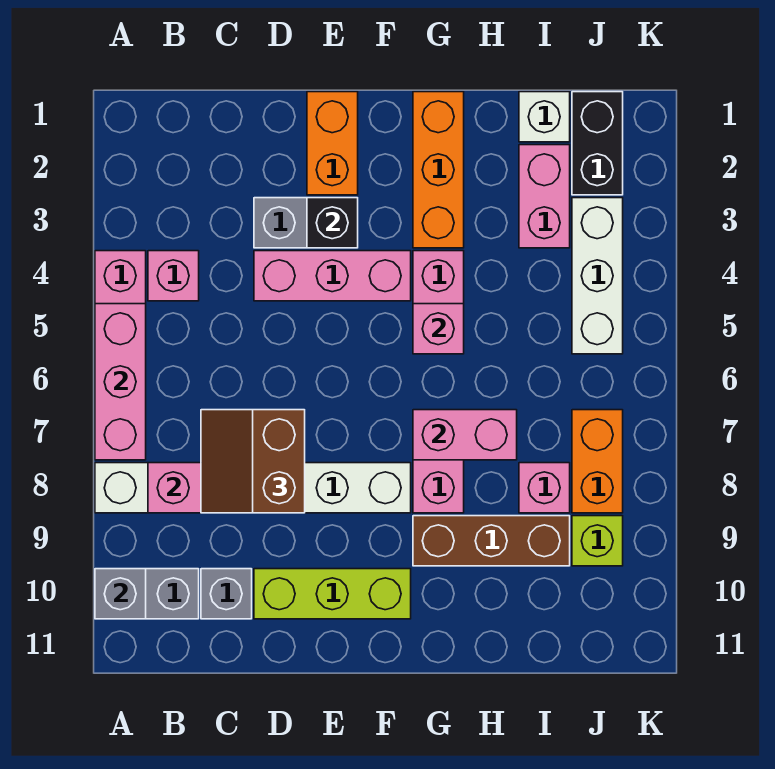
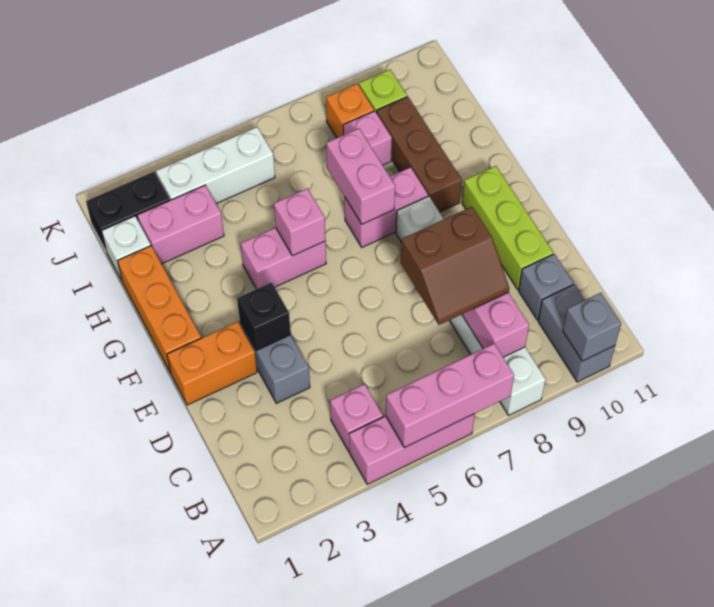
pink brick D4:F4 level 1 -> none
orange brick G1:G3 level 1 -> orange brick F1:H1 level 1
orange brick J7:J8 level 1 -> orange brick J8 level 1

